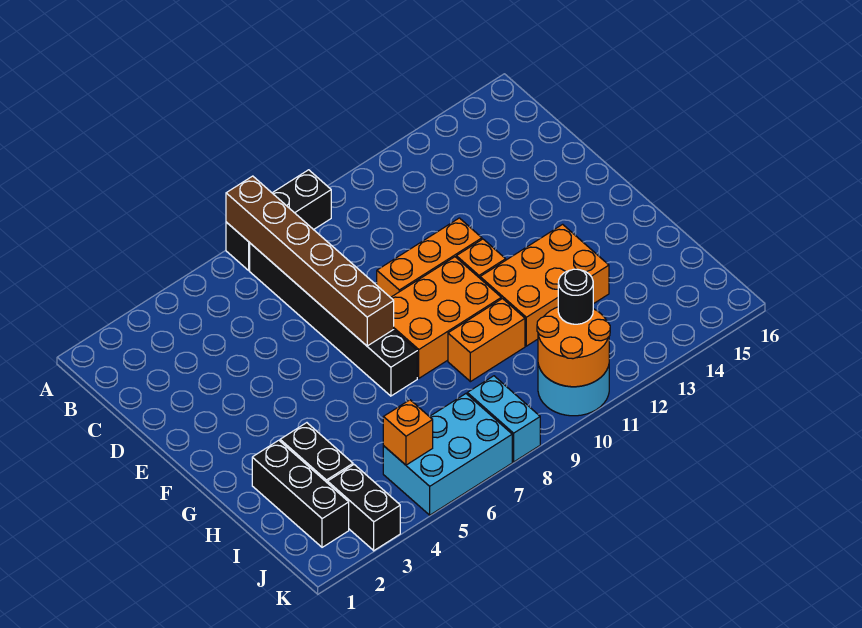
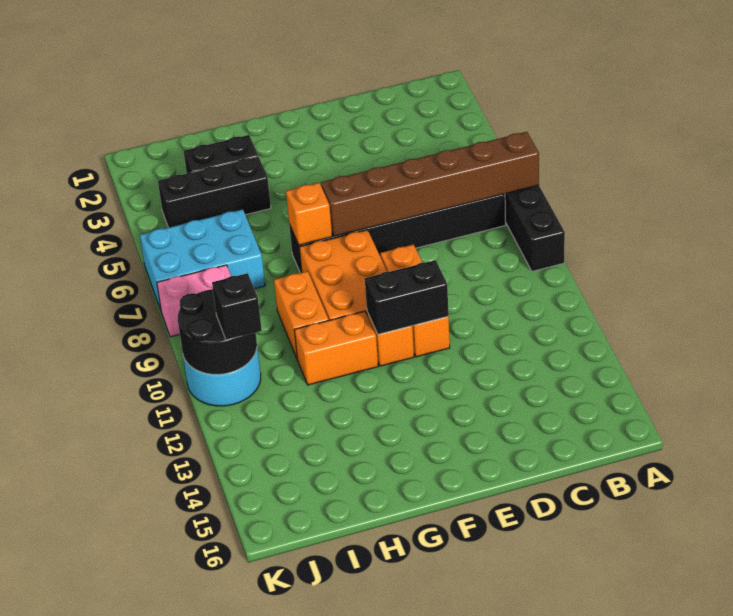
orange brick G11:H13 level 1 -> orange brick G11:H11 level 1
black brick H2:J2 level 1 -> black brick H4:J4 level 1
black brick J3:K3 level 1 -> black brick E11:F11 level 2
cyan brick J5:K7 level 1 -> cyan brick I6:K7 level 1
orange brick J5 level 2 -> orange brick G7 level 2
cyan brick J8:K8 level 1 -> pink brick J8:K8 level 1
orange round brick J10:K11 level 2 -> black round brick J10:K11 level 2
black round brick J11 level 3 -> black brick J11 level 3

